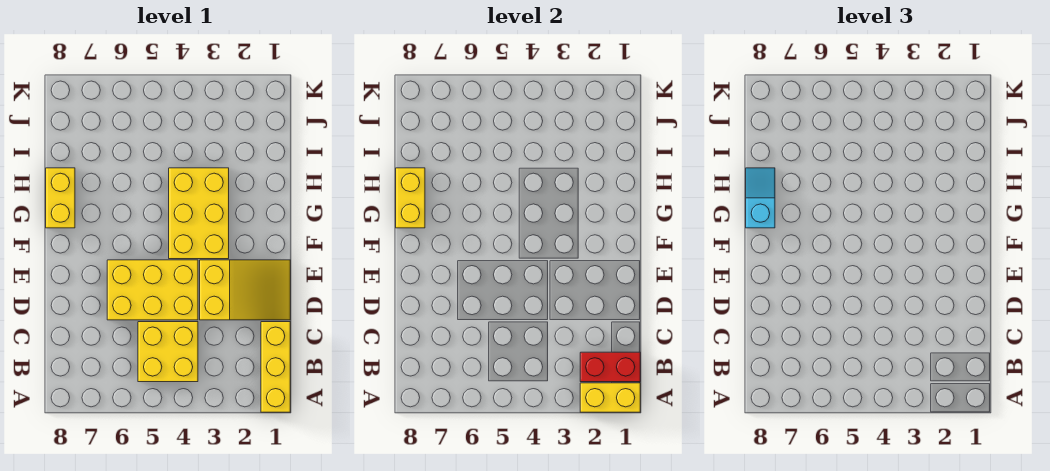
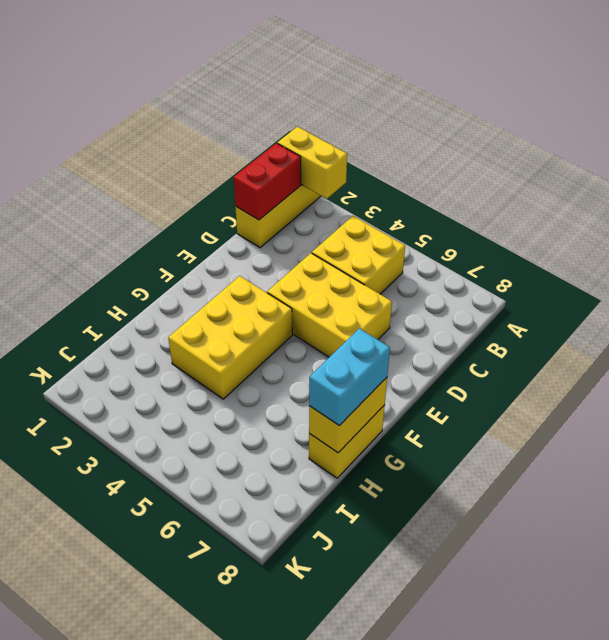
red brick B1:B2 level 2 -> red brick B1:C1 level 2
yellow slope D1:E3 level 1 top 3 -> none
cyan slope G8:H8 level 3 top G -> cyan brick G8:H8 level 3

